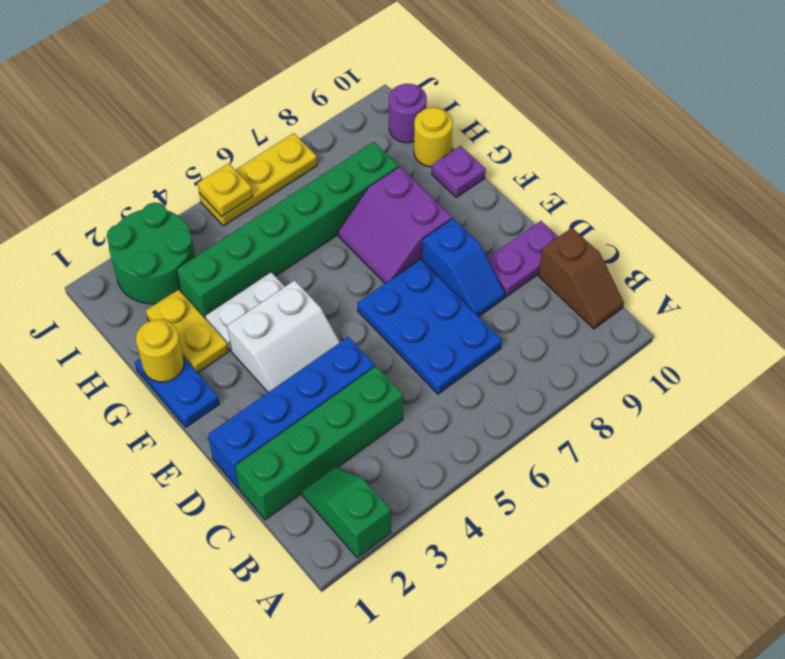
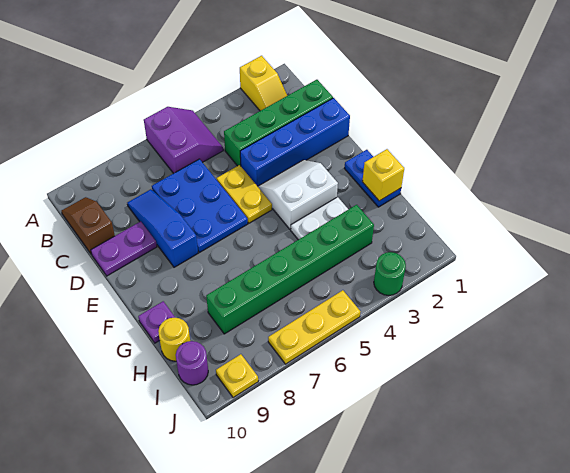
green slope A2:B2 level 1 top A -> yellow slope A2:B2 level 1 top A
blue slope D8:E8 level 1 top E -> blue slope C8:E8 level 1 top E
purple slope F7:G8 level 1 top 8 -> purple slope A5:B6 level 1 top 6
yellow round brick G1 level 2 -> yellow brick G1 level 2
yellow plate G2:H2 level 1 -> yellow plate D5:E5 level 1
green round brick I2:J3 level 1 -> green round brick J3 level 1
yellow plate J5 level 2 -> yellow plate J9 level 1

